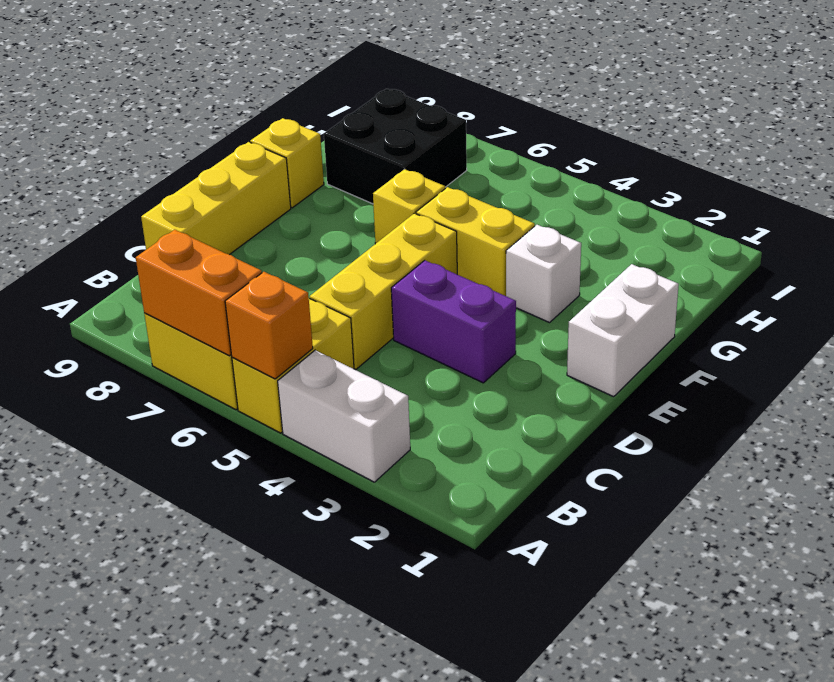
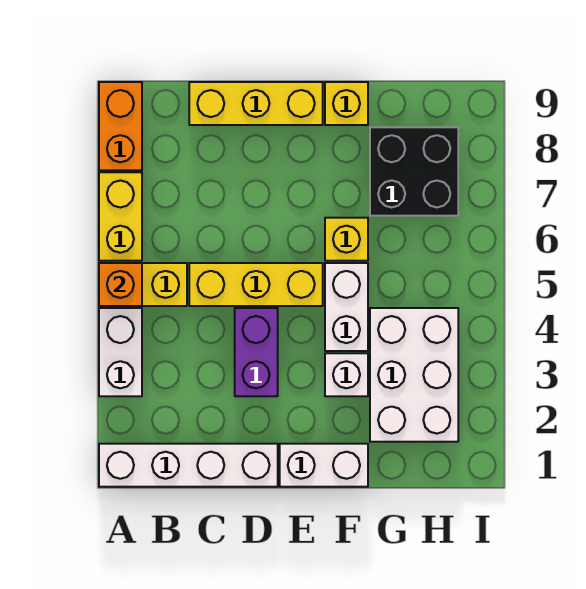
none -> white brick A1:D1 level 1
orange brick A6:A7 level 2 -> orange brick A8:A9 level 1
yellow brick F4:F5 level 1 -> white brick F4:F5 level 1
none -> white brick G2:H4 level 1

